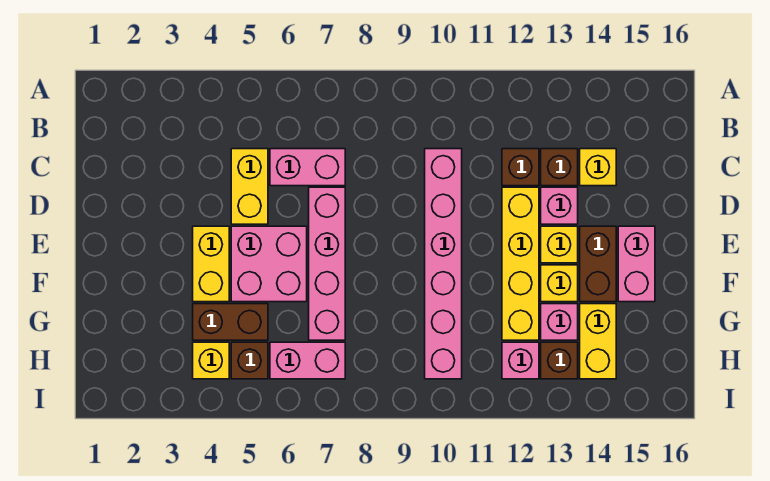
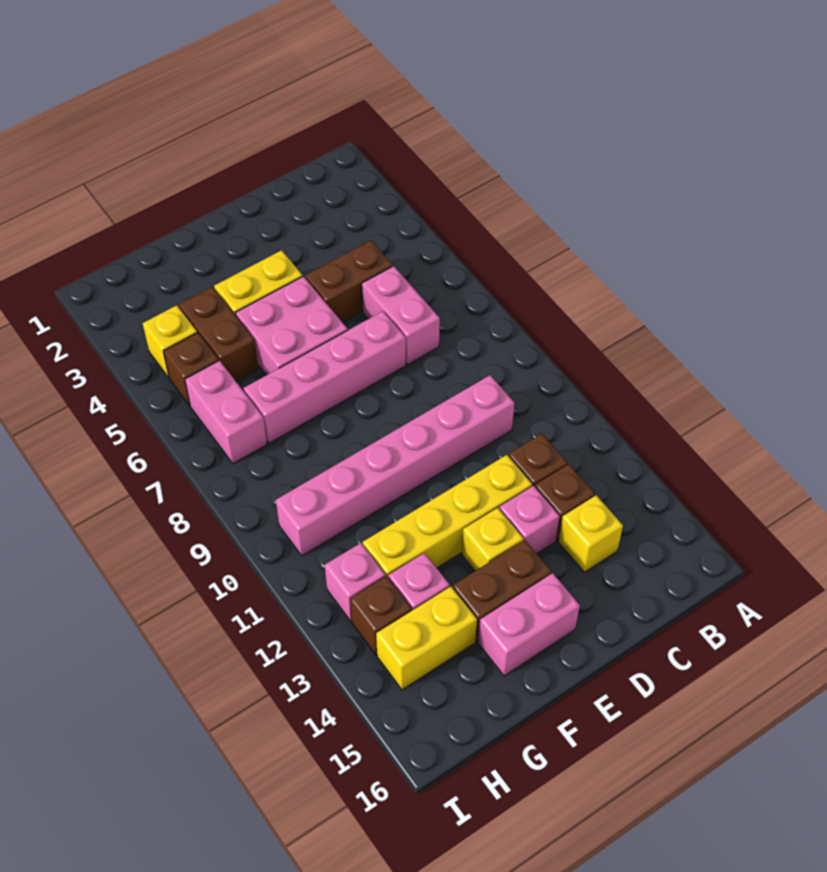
yellow brick C5:D5 level 1 -> brown brick C5:D5 level 1
yellow brick F13 level 1 -> none

